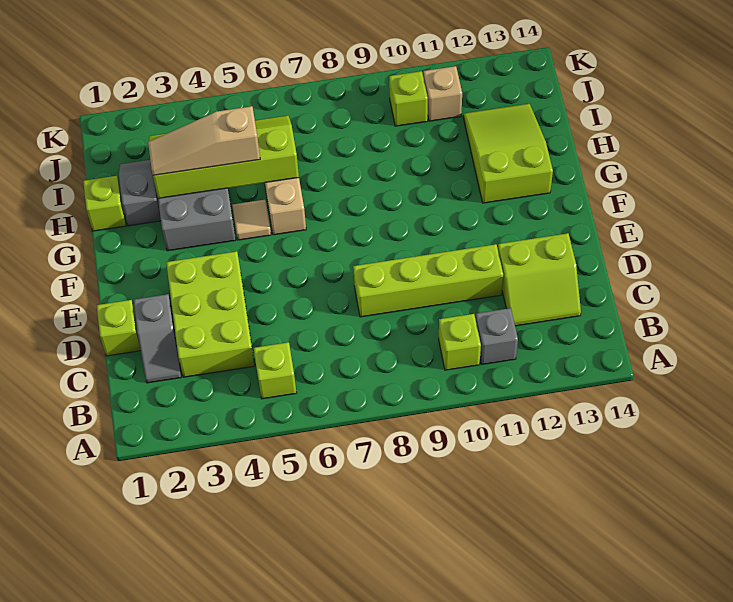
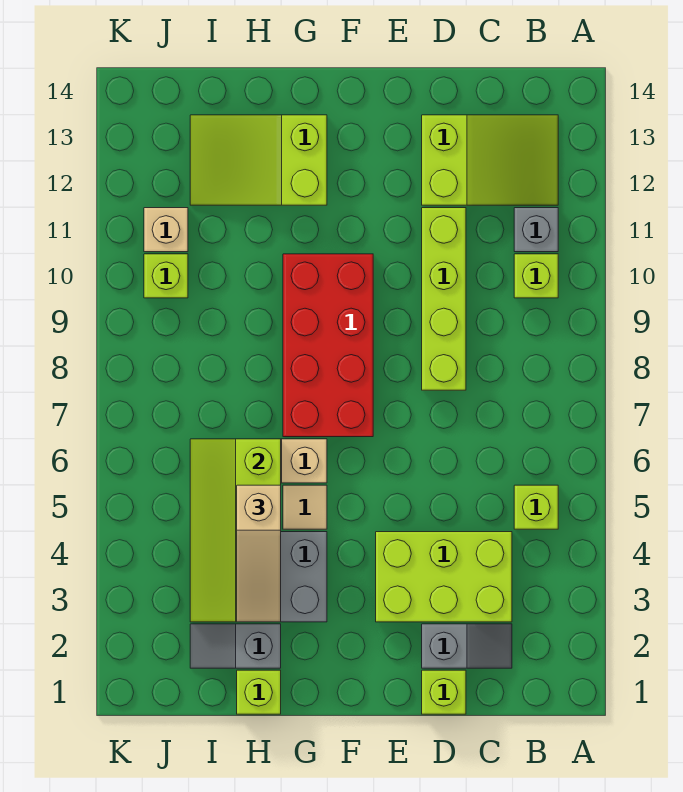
lime slope C12:D13 level 1 top D -> lime slope B12:D13 level 1 top D
none -> red brick F7:G10 level 1

